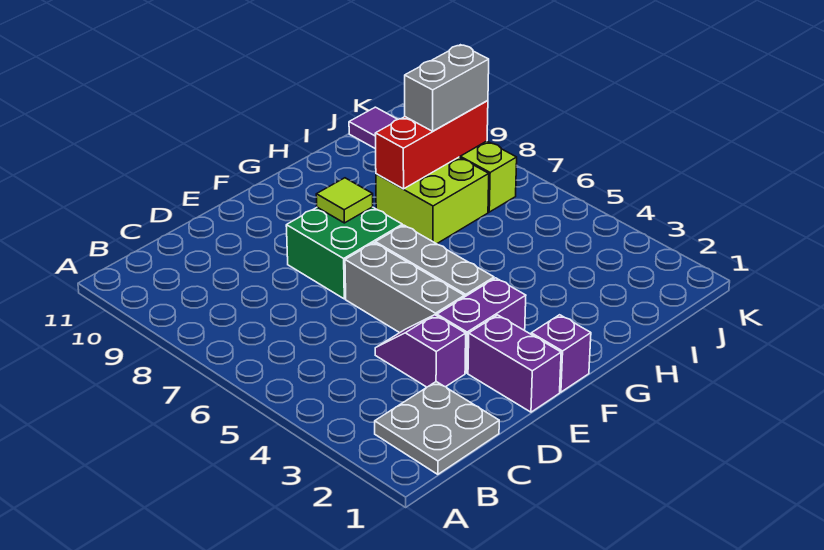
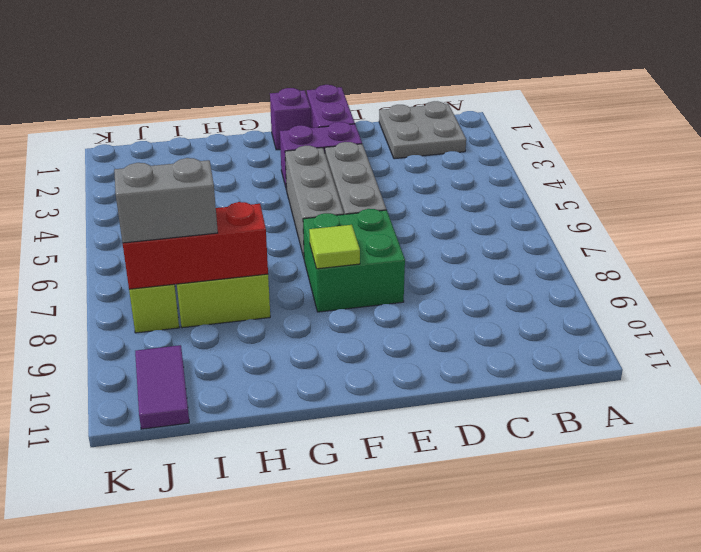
purple slope D3:D4 level 1 top 3 -> none

